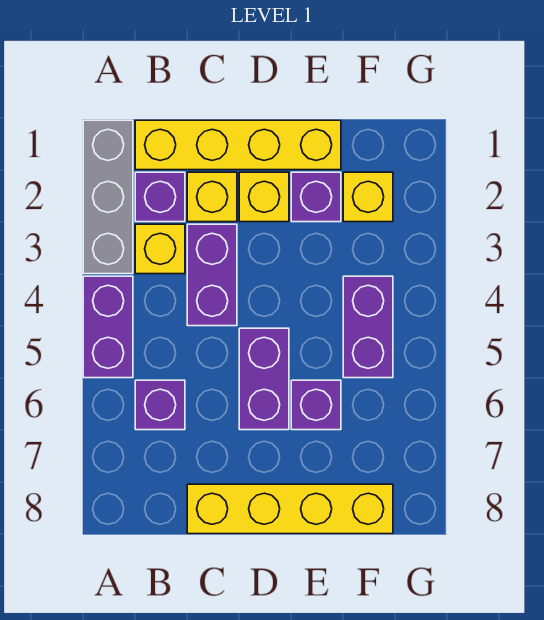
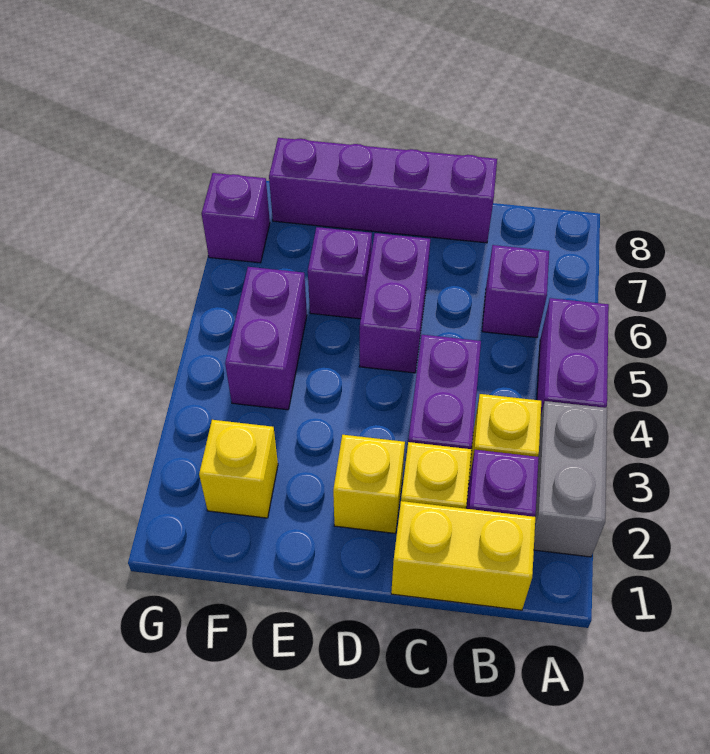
grey brick A1:A3 level 1 -> grey brick A2:A3 level 1
yellow brick B1:E1 level 1 -> yellow brick B1:C1 level 1
yellow brick C8:F8 level 1 -> purple brick C8:F8 level 1
purple brick E2 level 1 -> purple brick G7 level 1

